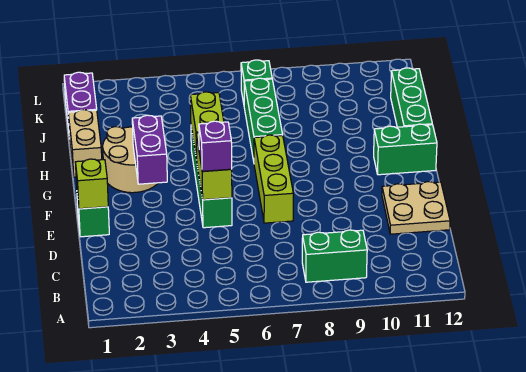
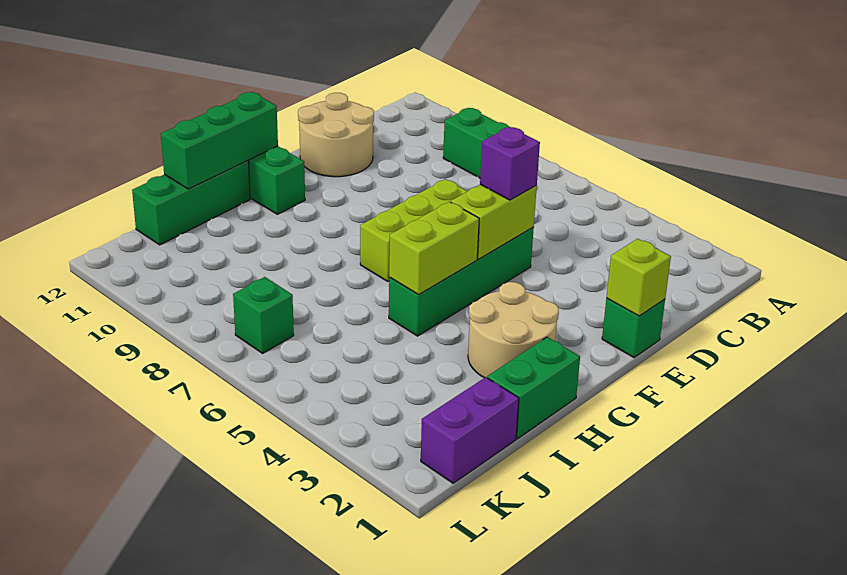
tan plate D11:E12 level 1 -> tan round brick D11:E12 level 1
purple brick F3:G3 level 2 -> none
tan brick H1:I1 level 1 -> green brick H1:I1 level 1
green brick H7:J7 level 1 -> green brick G12:I12 level 2

